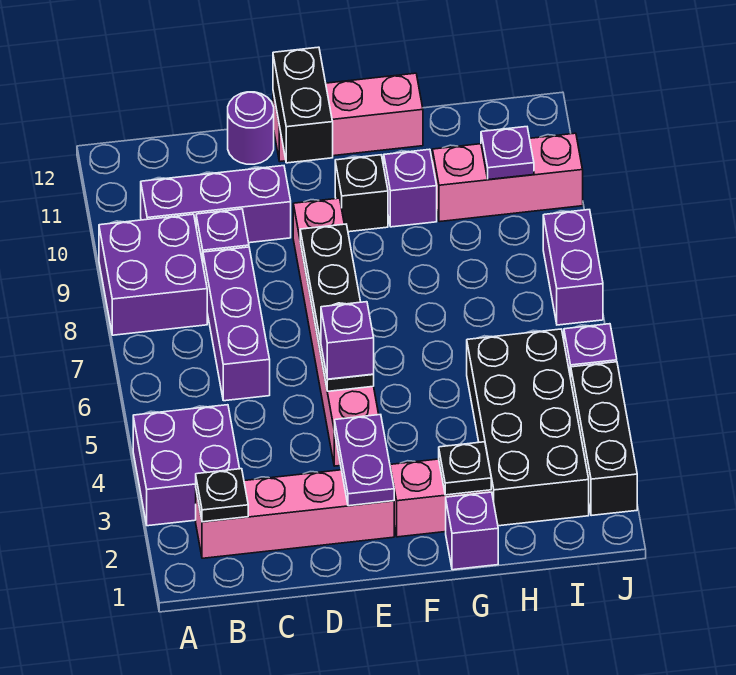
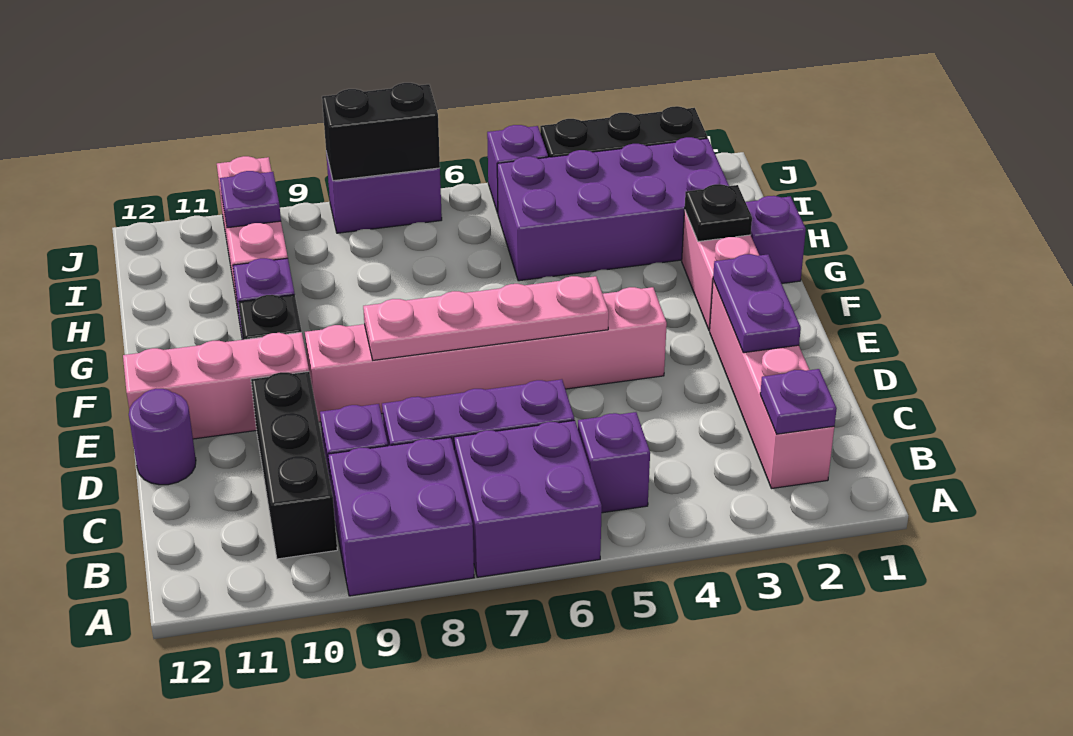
purple brick A3:B4 level 1 -> purple brick A6:B7 level 1
black plate B2 level 2 -> purple plate B2 level 2
purple brick B10:D10 level 1 -> black brick B10:D10 level 1
purple plate E2:E3 level 2 -> purple plate D2:E2 level 2
black plate E5:E8 level 2 -> pink plate E5:E8 level 2
purple brick E5 level 3 -> purple brick B5 level 1
black brick E11:E12 level 2 -> black brick J7:J8 level 2
pink brick E12:G12 level 1 -> pink brick E10:E12 level 1
black brick H2:I5 level 1 -> purple brick H2:I5 level 1

